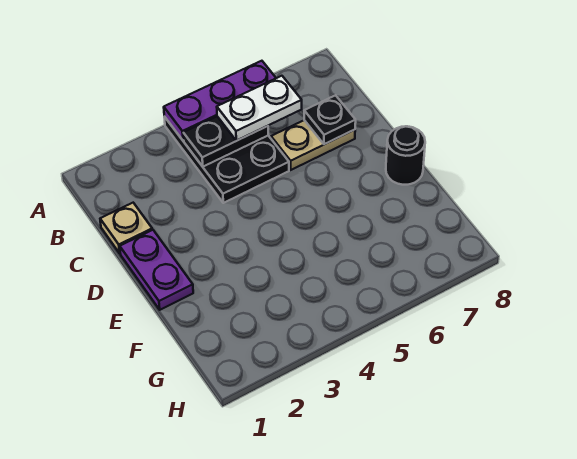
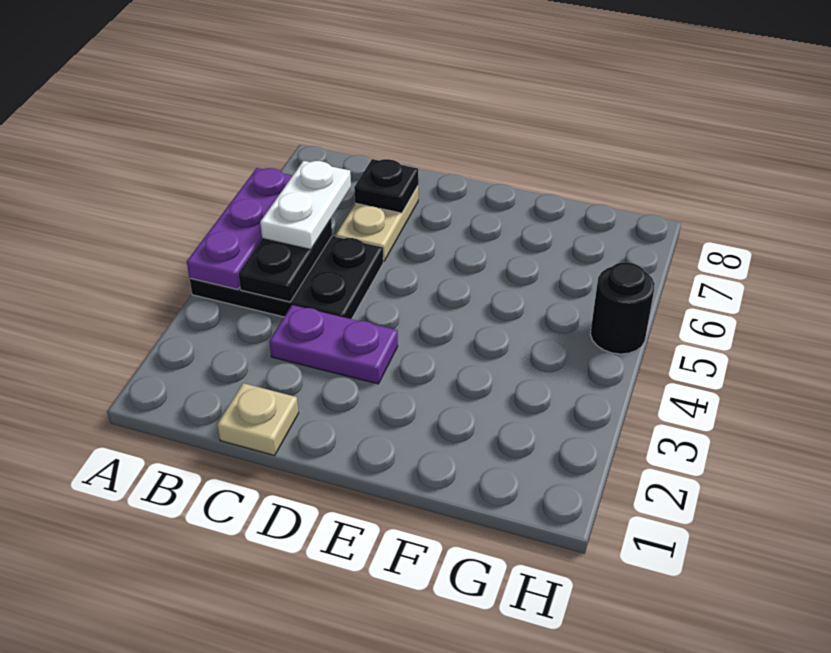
purple plate D1:E1 level 1 -> purple plate C3:D3 level 1
black round brick E8 level 1 -> black round brick H5 level 1

